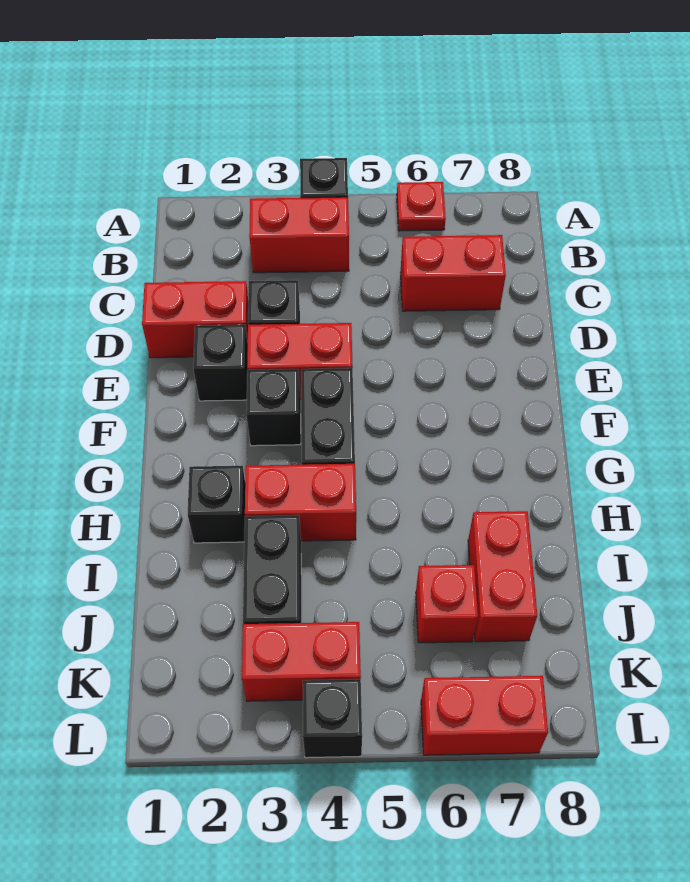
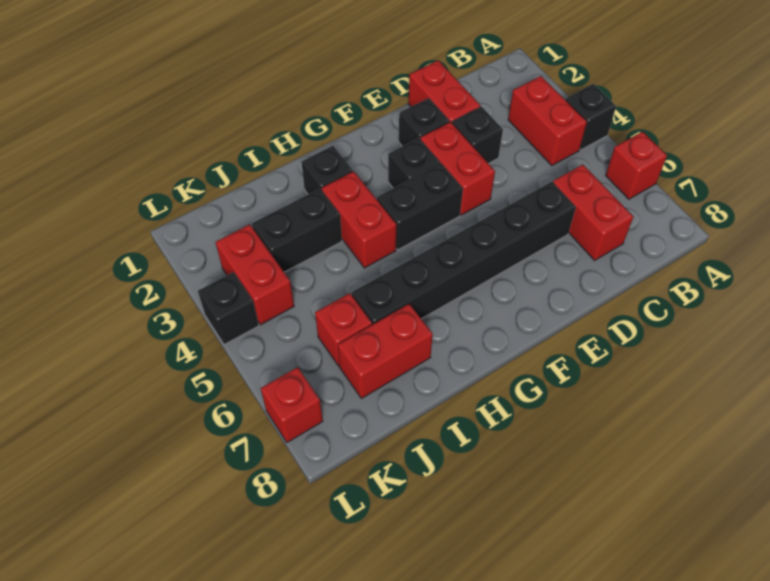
red plate A6 level 1 -> red brick A6 level 1
none -> black brick D6:I6 level 1
red brick L6:L7 level 1 -> red brick L7 level 1

